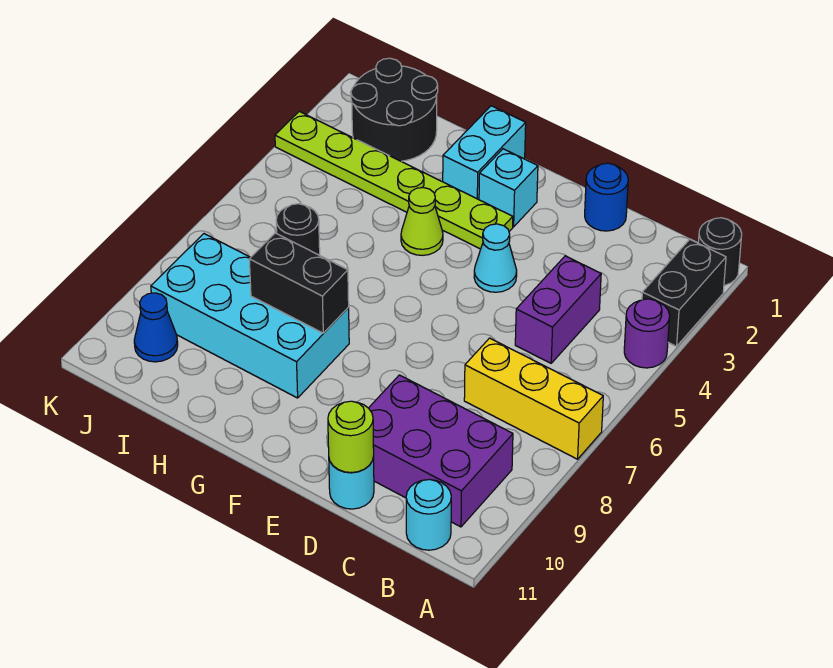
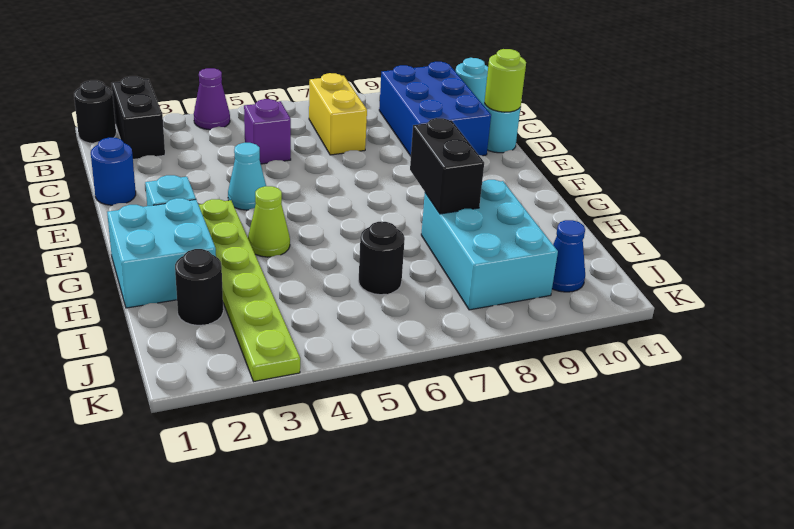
black brick A2:A3 level 1 -> black brick A2:B2 level 1
purple round brick A4 level 1 -> purple cone A4 level 1
yellow brick A7:C7 level 1 -> yellow brick B7:C7 level 1
purple brick B9:D10 level 1 -> blue brick B9:D10 level 1
purple brick C4:C5 level 1 -> purple brick C5 level 1
cyan brick G1:G2 level 1 -> cyan brick G1:H2 level 1
cyan brick G8:J9 level 1 -> cyan brick H8:J9 level 1
black round brick I1:J2 level 1 -> black round brick I2 level 1

